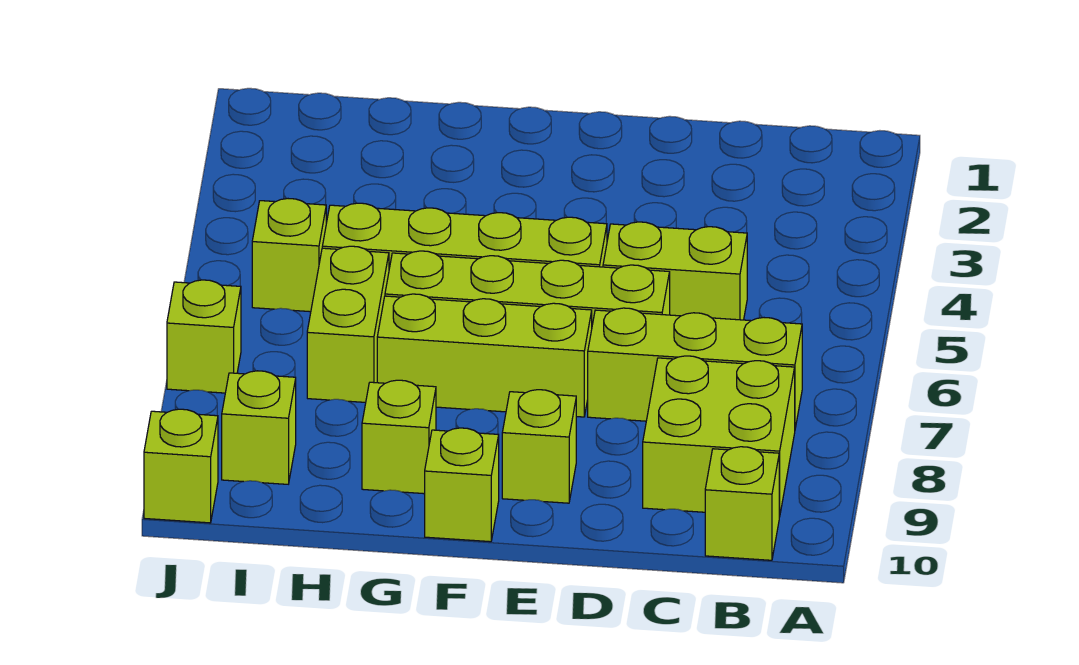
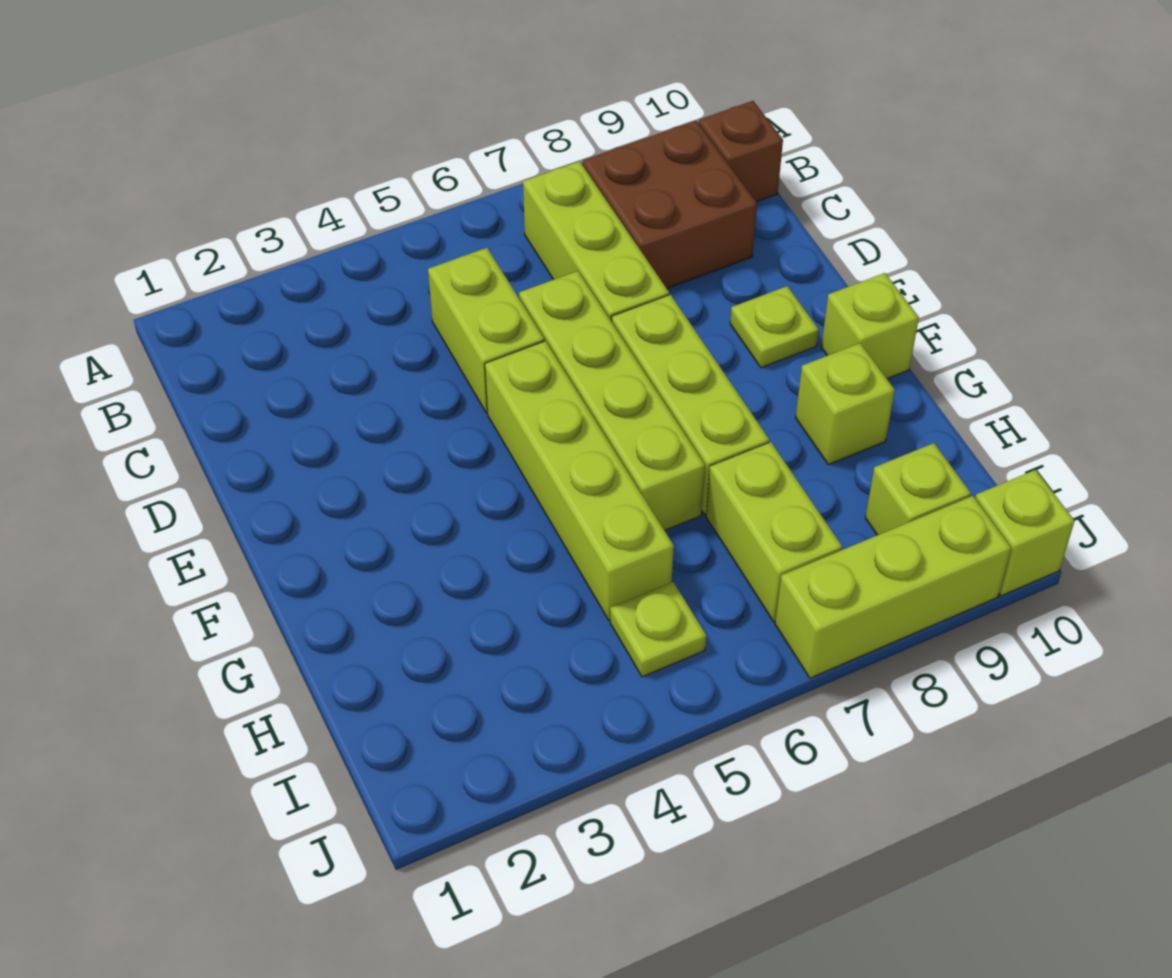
lime brick B8:C9 level 1 -> brown brick B8:C9 level 1
lime brick B10 level 1 -> brown brick B10 level 1
lime brick E9 level 1 -> lime plate E9 level 1
lime brick H6:H7 level 1 -> lime brick H7:I7 level 1
lime brick I5 level 1 -> lime plate I5 level 1
lime brick J7 level 1 -> lime brick J7:J9 level 1

